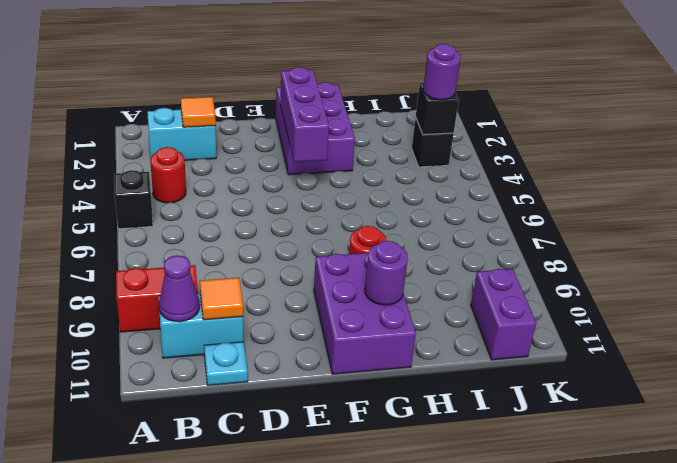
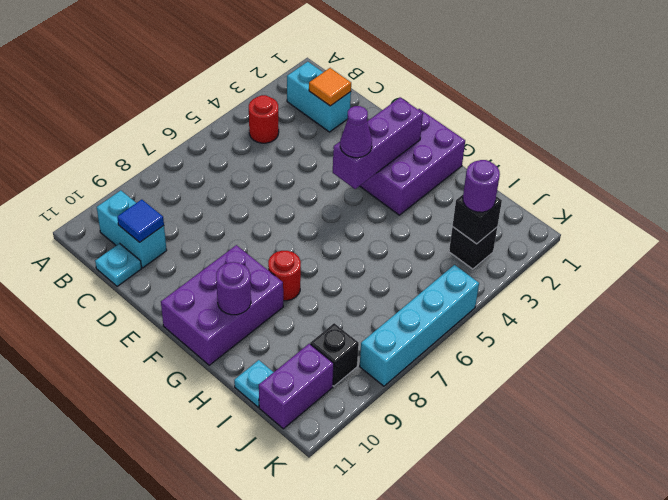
black brick A5 level 1 -> black brick J9 level 1
red brick A9:B9 level 1 -> none
purple cone B10 level 2 -> purple cone F4 level 3
orange tile C10 level 2 -> blue tile C10 level 2
none -> cyan plate I11 level 1
none -> cyan brick K5:K8 level 1

